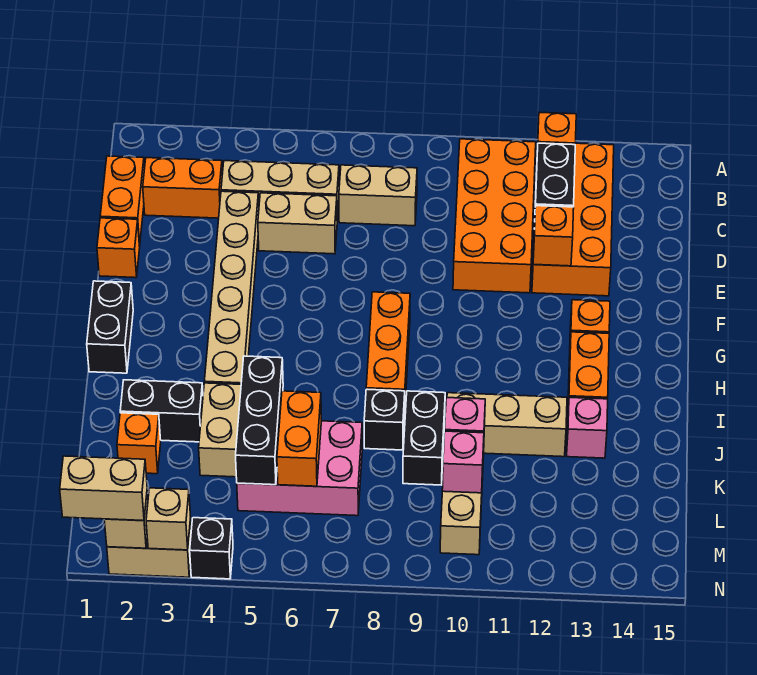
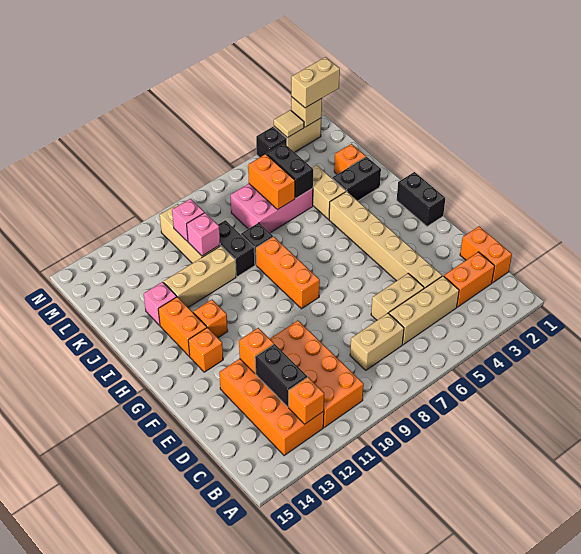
orange brick E1 level 1 -> orange brick H12 level 1
black brick J5:L5 level 2 -> black brick K5:L5 level 2
tan brick N3 level 2 -> tan tile N3 level 2

